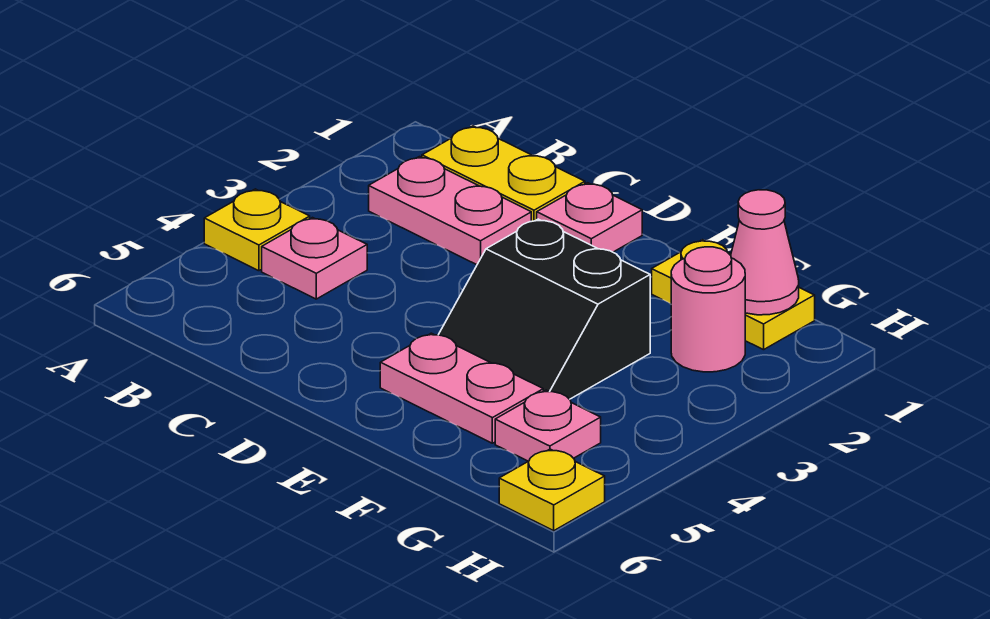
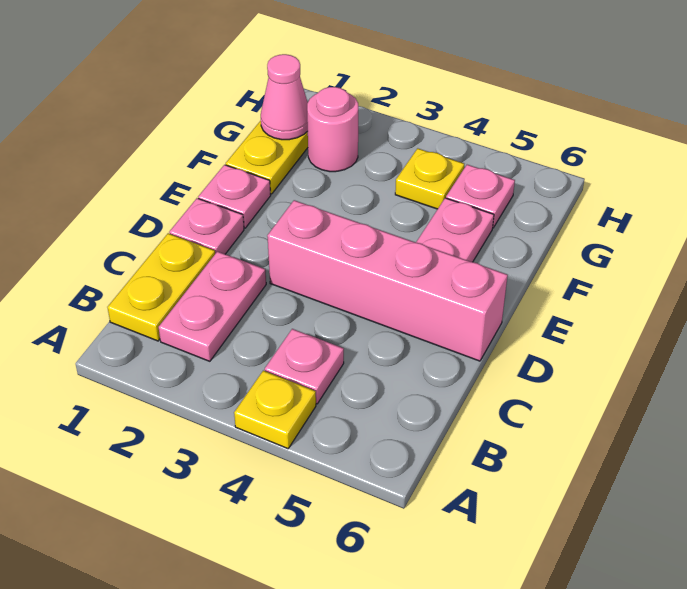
none -> pink brick D3:D6 level 1
none -> pink plate E1 level 1
black slope E3:F4 level 1 top 3 -> none
yellow plate H6 level 1 -> yellow plate G4 level 1

